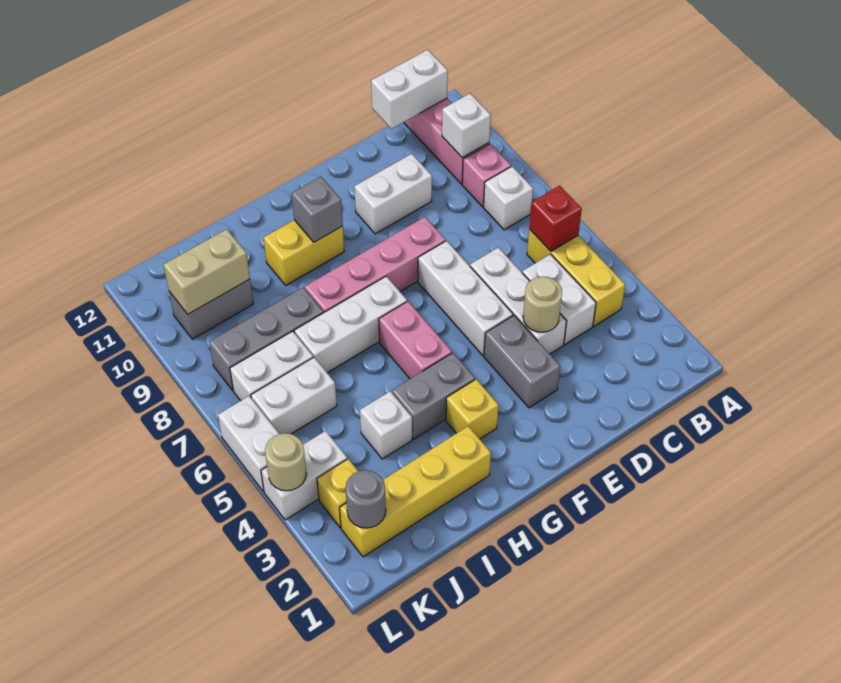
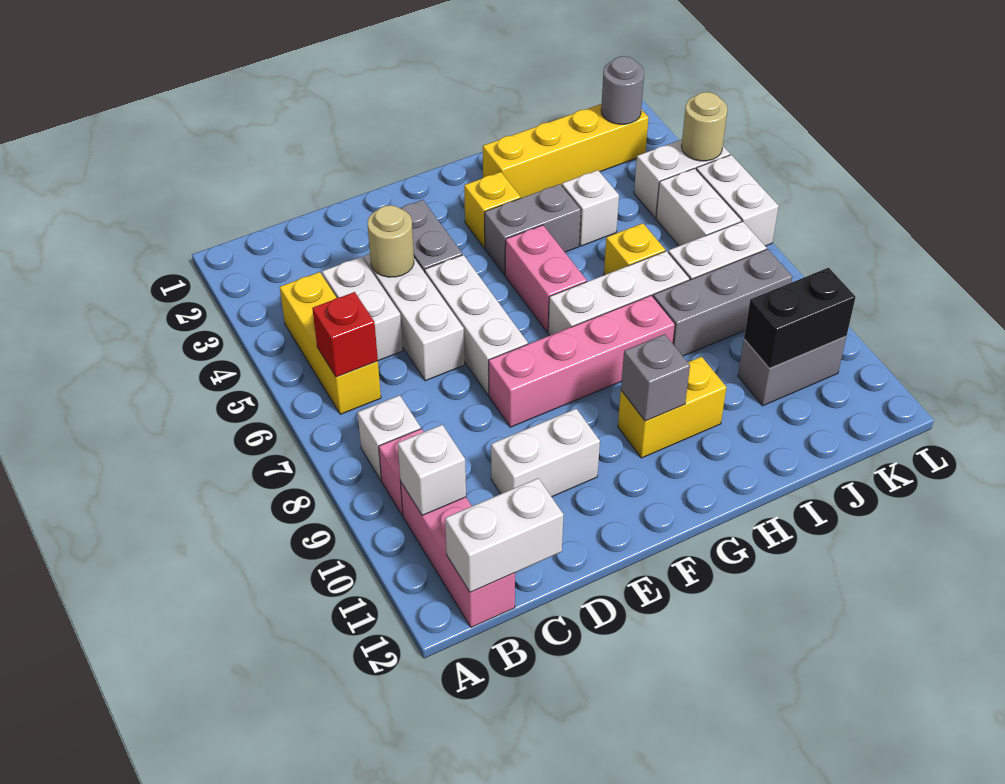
white brick J6:K6 level 1 -> white brick K5:K6 level 1
tan brick J10:K10 level 2 -> black brick J10:K10 level 2
yellow brick K3 level 1 -> yellow brick I6 level 1

